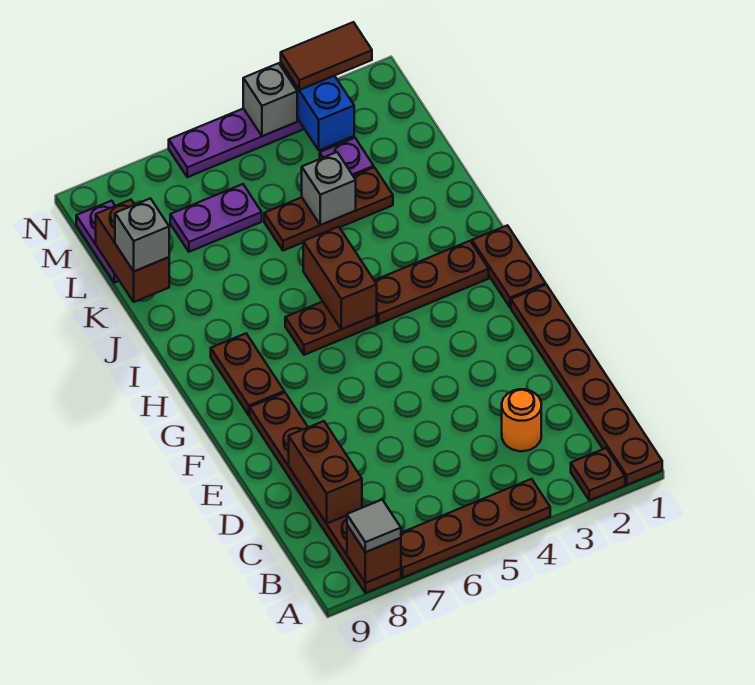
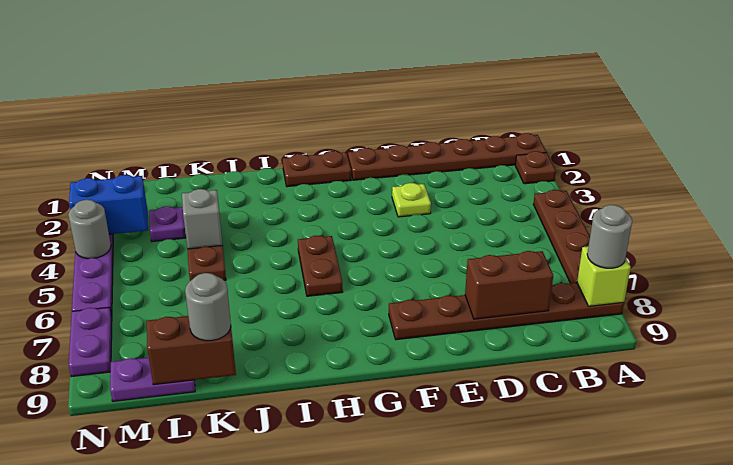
brown brick A8 level 2 -> lime brick A8 level 2
grey tile A8 level 3 -> grey round brick A8 level 3
orange round brick C3 level 1 -> none
none -> lime plate E3 level 1
brown plate G8:H8 level 1 -> none
brown plate H2:H4 level 1 -> none
brown brick H5:I5 level 2 -> none
grey brick K9 level 3 -> grey round brick K9 level 3
purple plate L6:L7 level 1 -> purple plate N7:N8 level 1
brown tile N2:N3 level 3 -> none
grey brick N4 level 2 -> grey round brick N4 level 2

